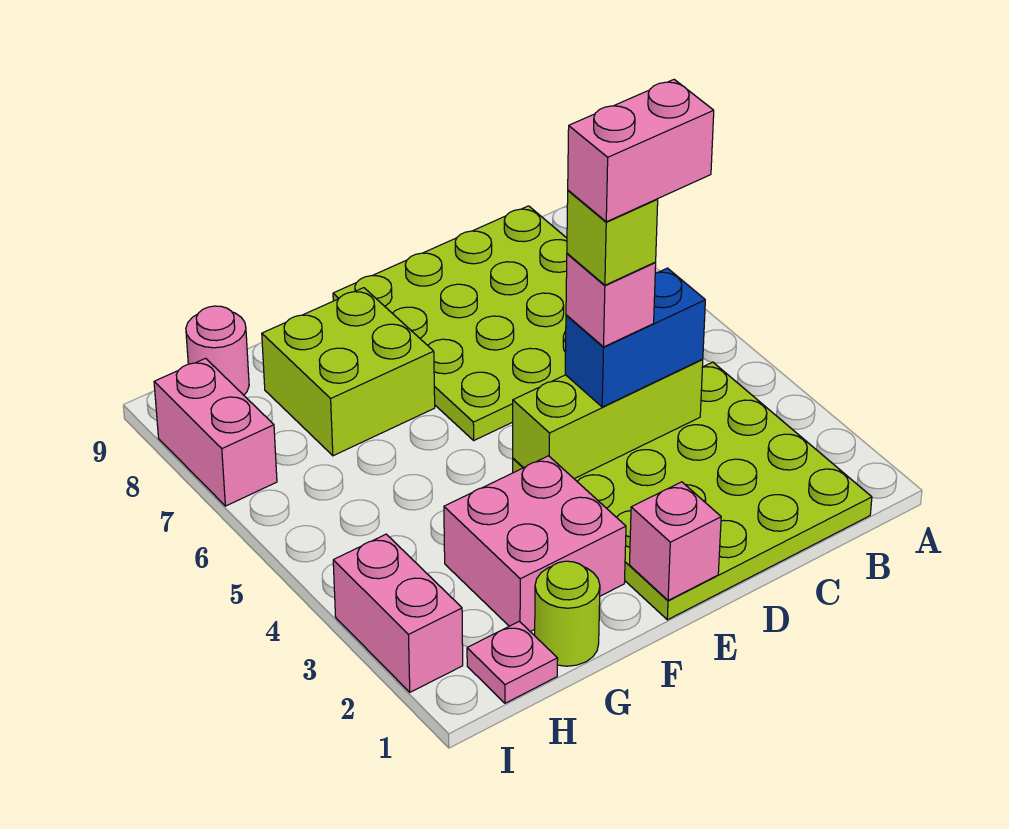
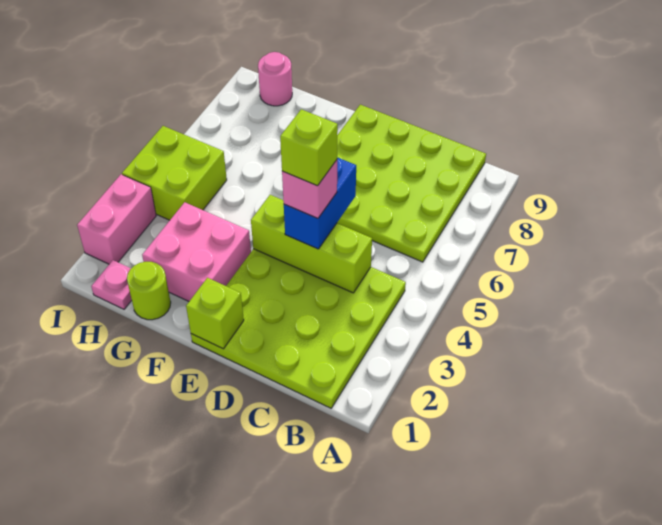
blue brick C4:D4 level 3 -> blue brick D4:D5 level 3
pink brick C4:D4 level 6 -> none
pink brick E1 level 2 -> lime brick E1 level 2
lime brick F7:G8 level 1 -> lime brick H4:I5 level 1
pink brick I7:I8 level 1 -> none

